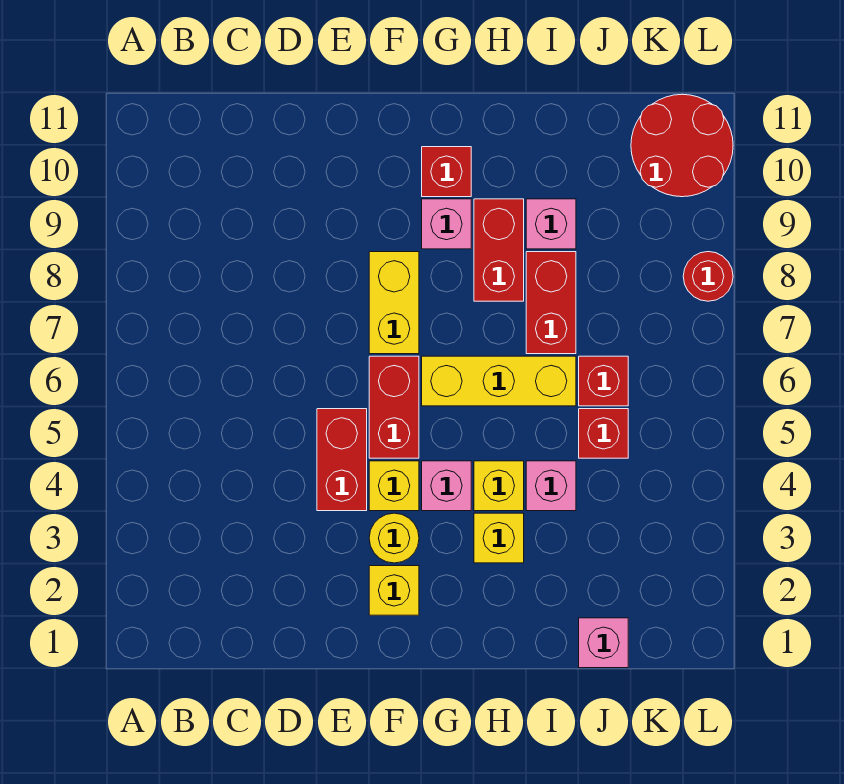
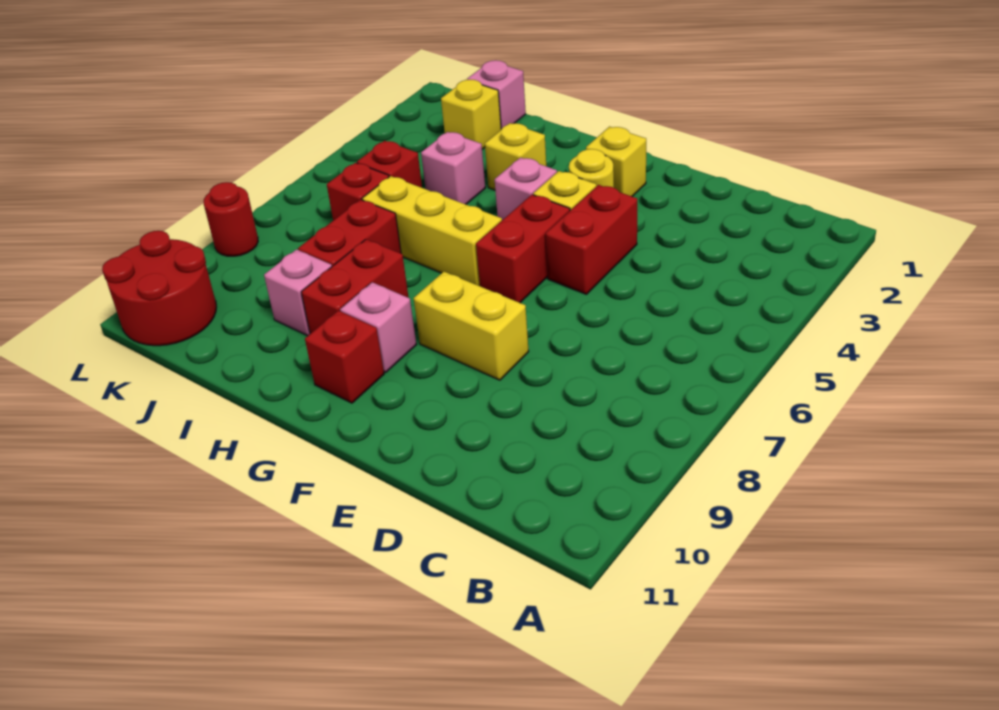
yellow brick F7:F8 level 1 -> yellow brick E8:F8 level 1
yellow brick H4 level 1 -> yellow brick J2 level 1

